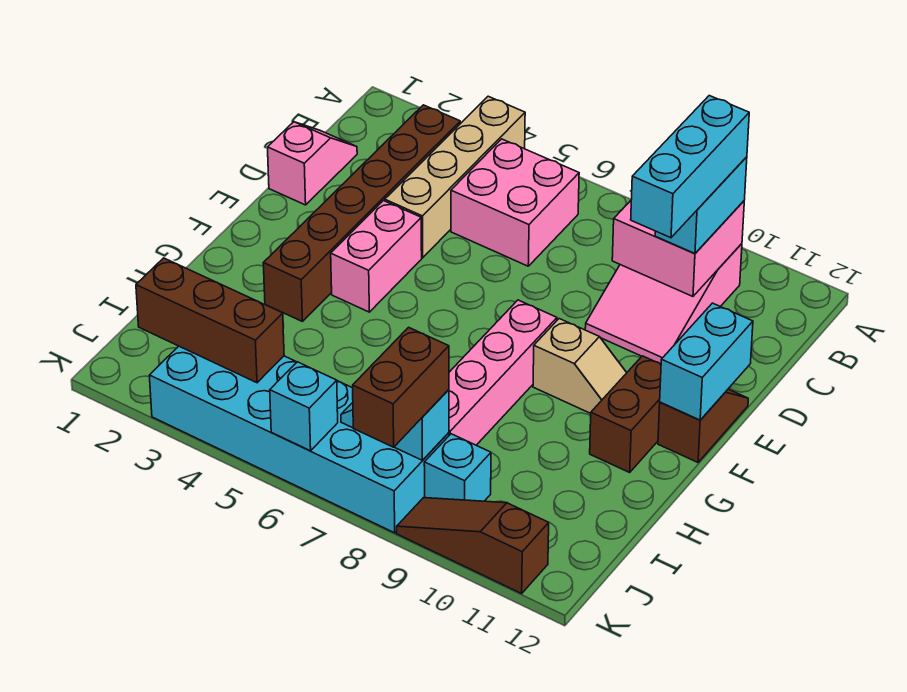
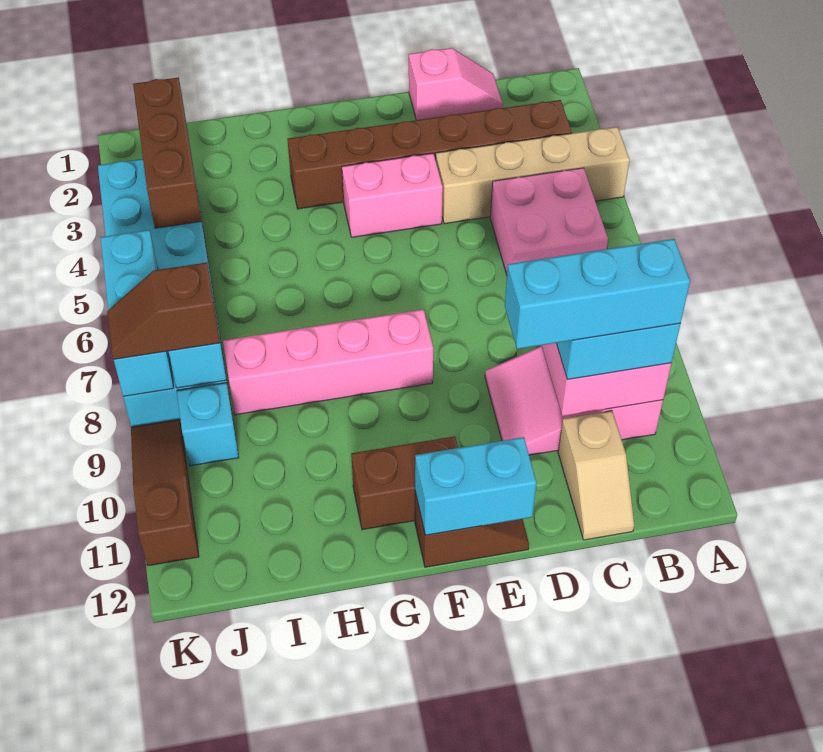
tan slope F9:F10 level 1 top 9 -> tan slope C11:C12 level 1 top 11
brown brick J8:K8 level 3 -> brown slope J8:K8 level 3 top J
cyan brick K6 level 2 -> cyan brick K6:K8 level 2

